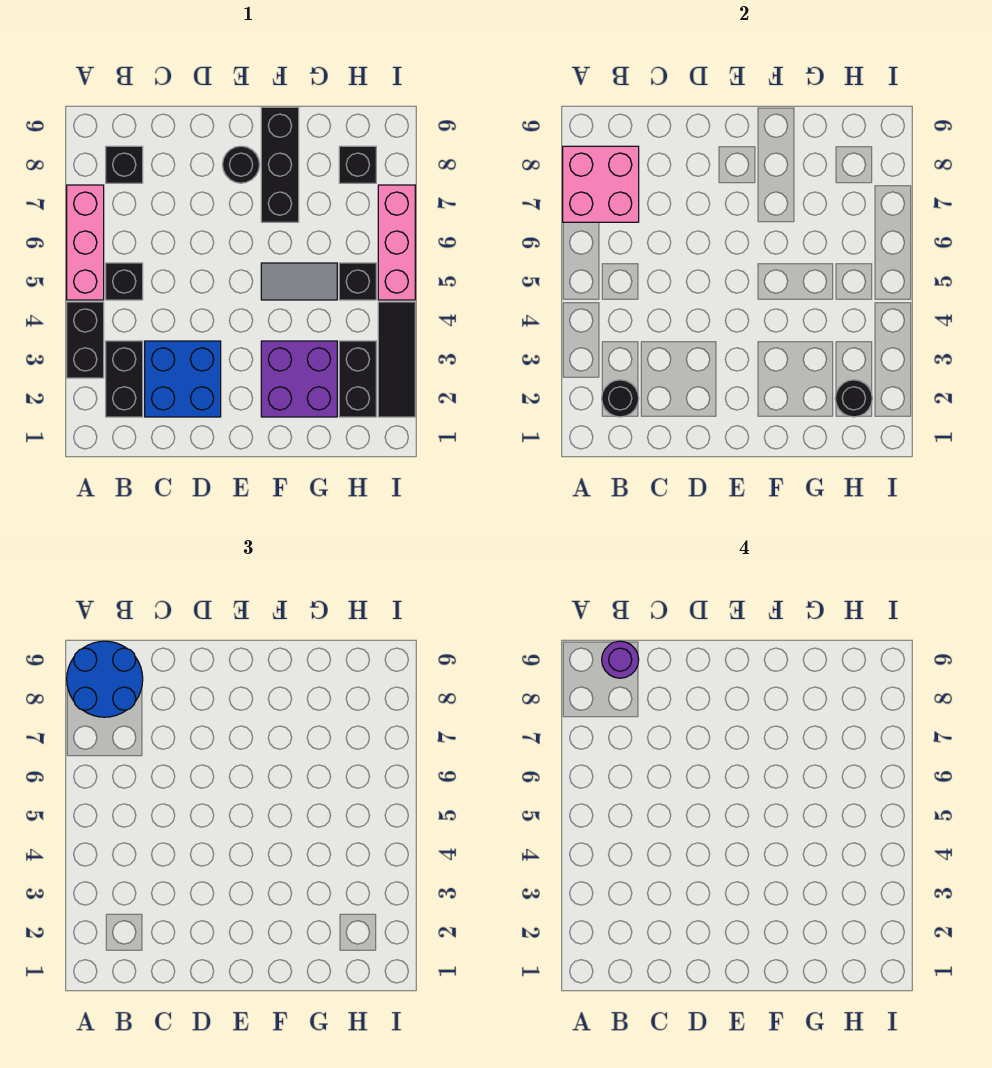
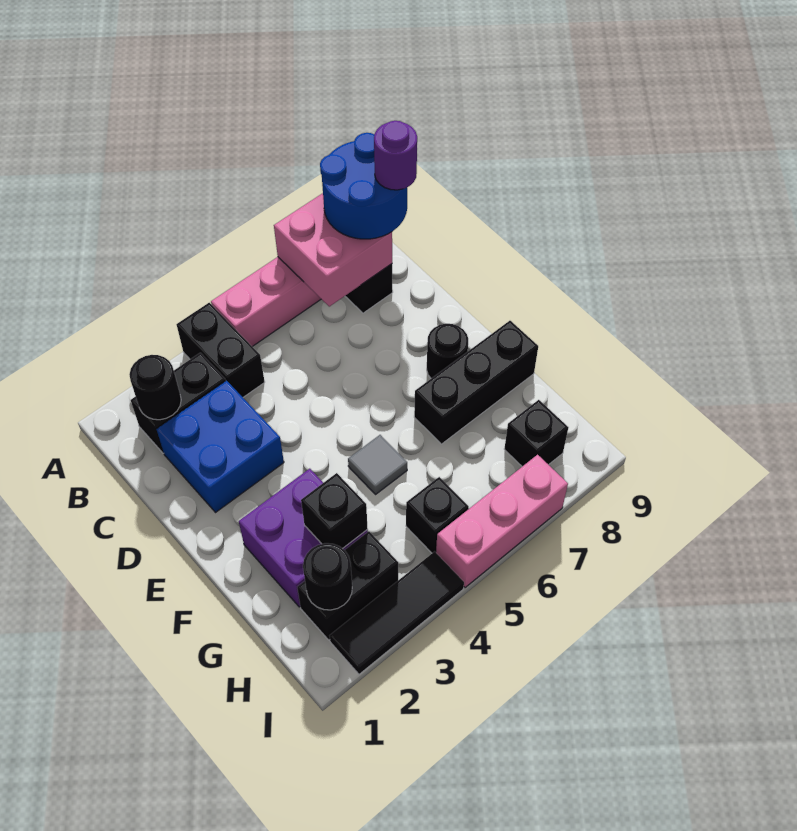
black brick A3:A4 level 1 -> black brick A4:B4 level 1
black brick B5 level 1 -> black brick G3 level 2
grey tile F5:G5 level 1 -> grey tile F5 level 1

